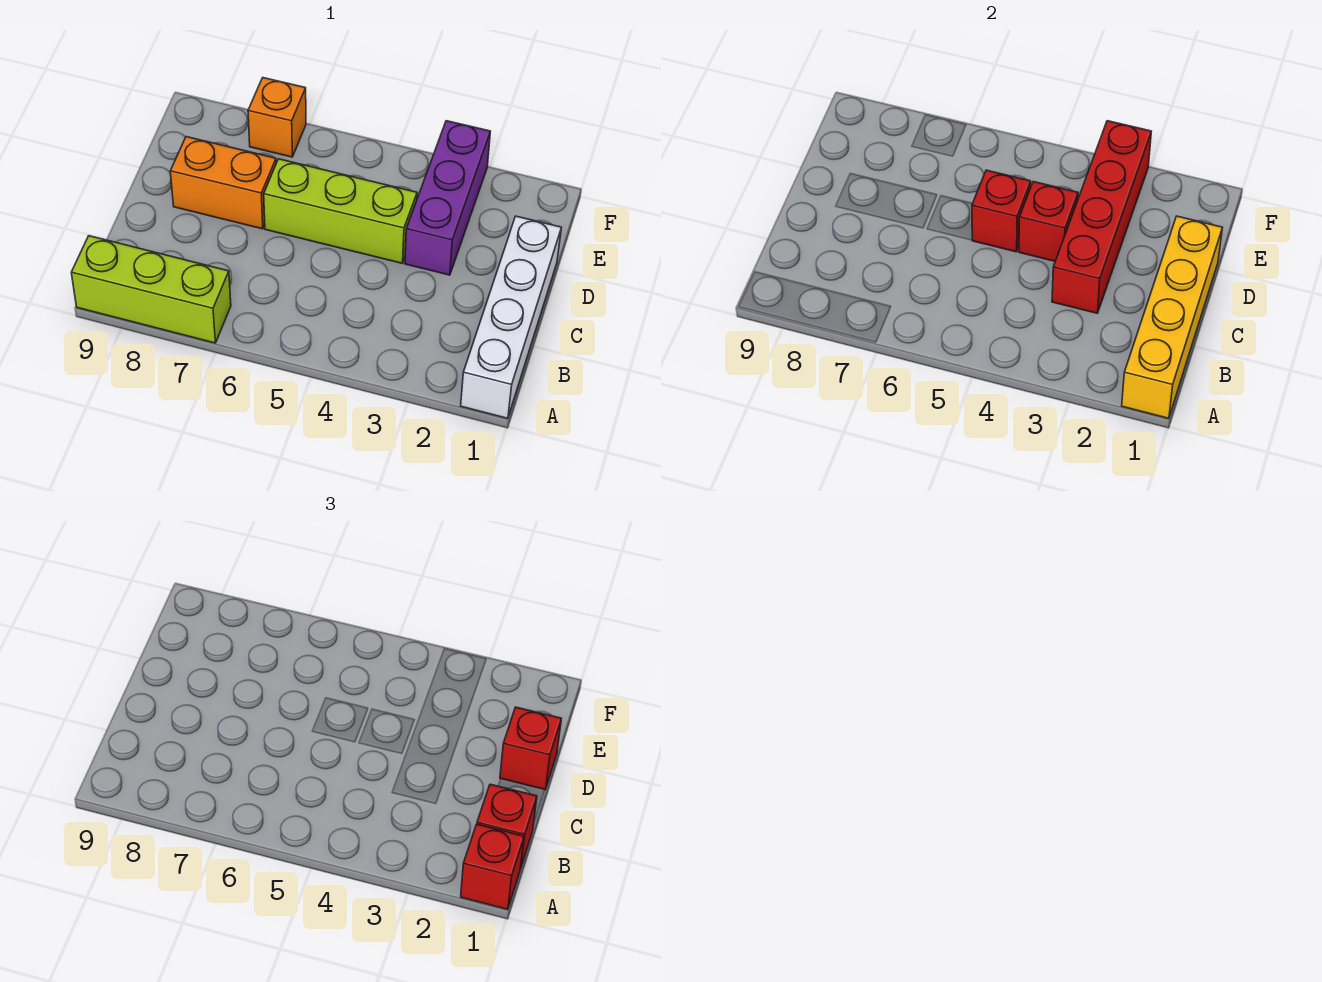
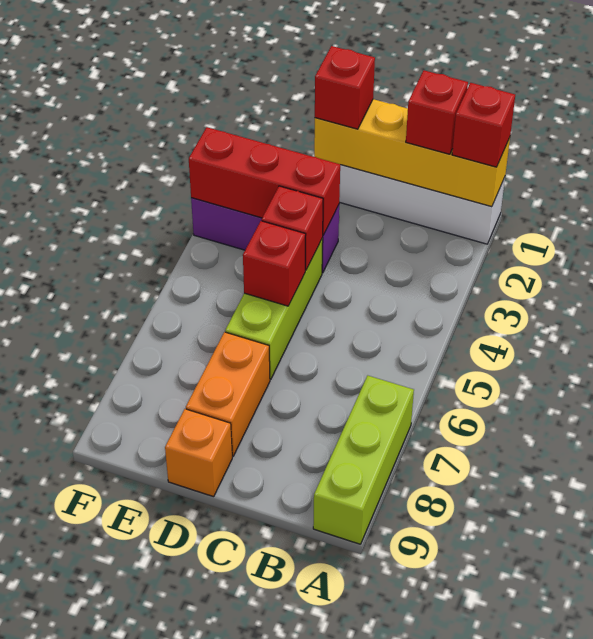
red brick C3:F3 level 2 -> red brick D3:F3 level 2
orange brick F7 level 1 -> orange brick D9 level 1

